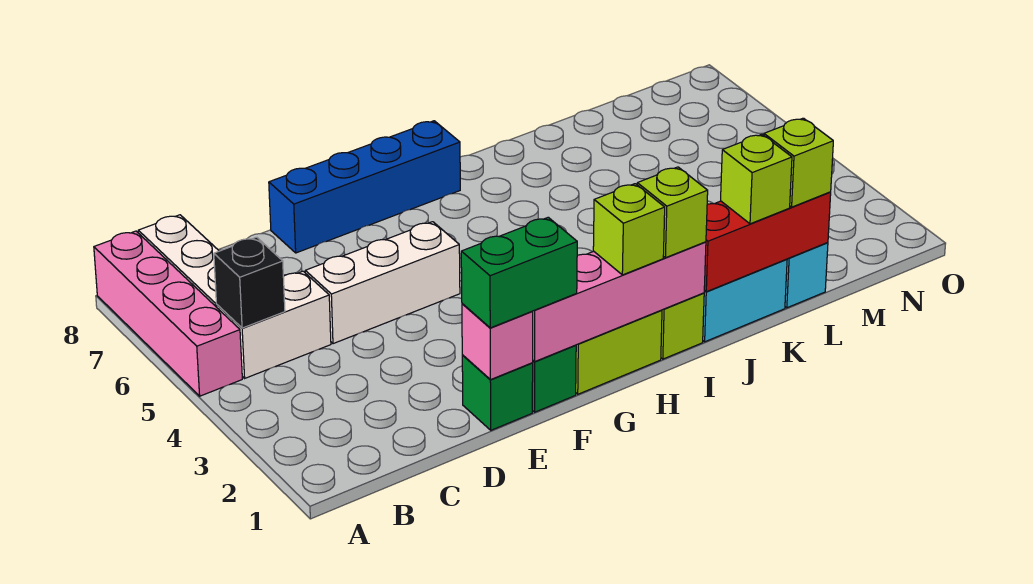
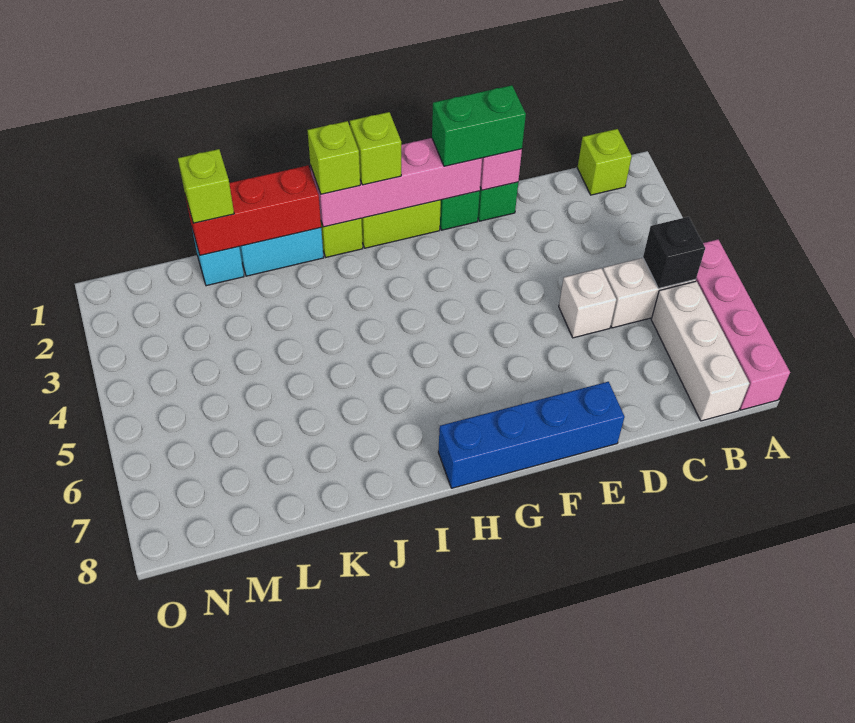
white brick D5:F5 level 1 -> white brick D5 level 1
lime brick K1 level 3 -> lime brick B1 level 1

